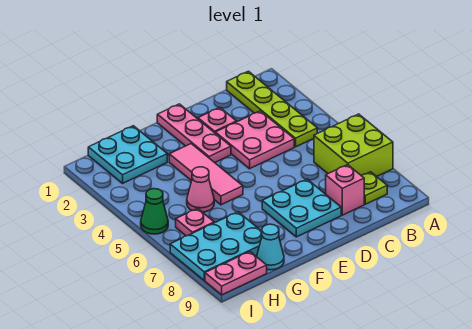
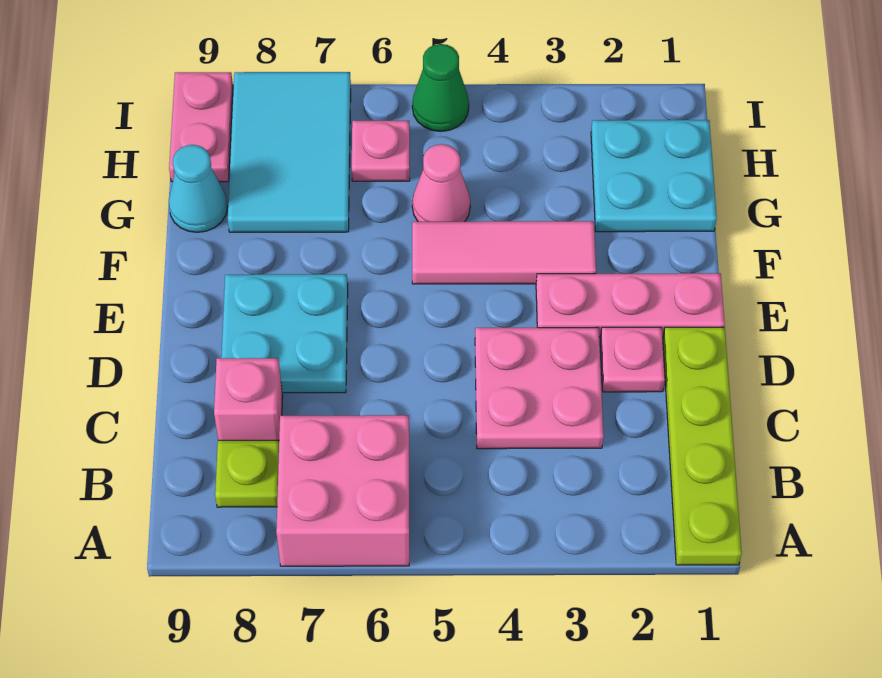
lime brick A6:B7 level 1 -> pink brick A6:B7 level 1
lime plate B1:B4 level 1 -> lime plate A1:D1 level 1
cyan plate G7:I8 level 1 -> cyan tile G7:I8 level 1

